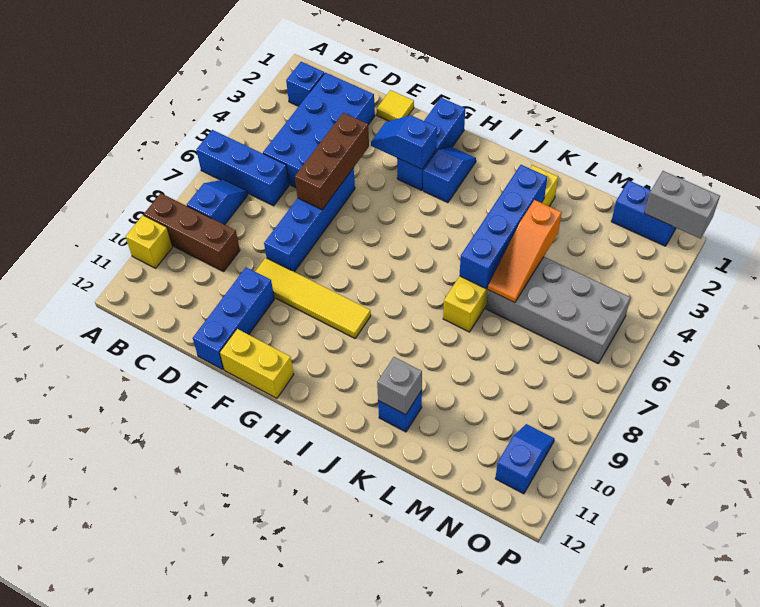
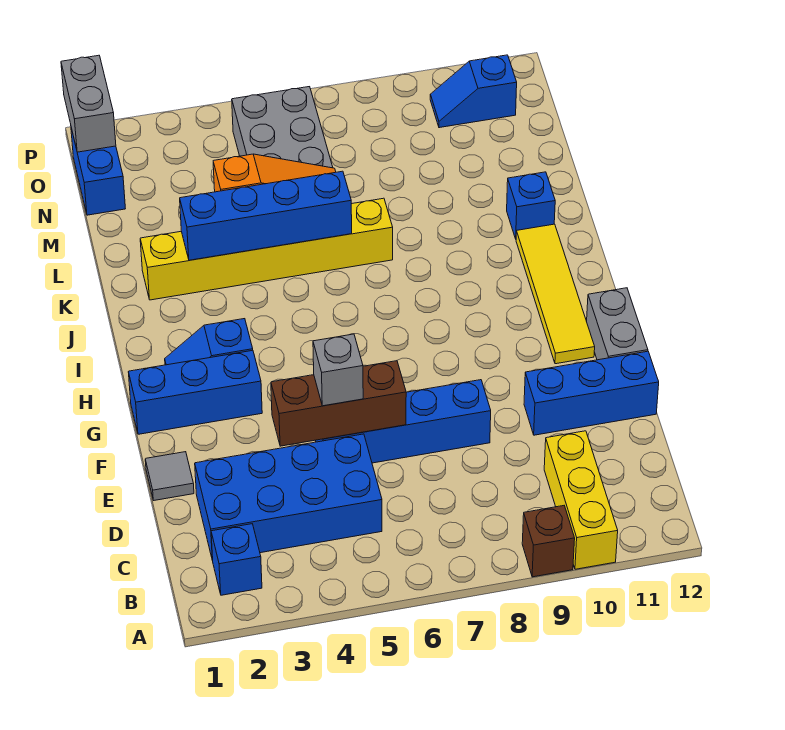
blue brick A6:C6 level 1 -> none
brown brick A9:C9 level 1 -> brown brick A9 level 1
yellow brick A10 level 1 -> yellow brick A10:C10 level 1
blue slope B7:B8 level 1 top 8 -> none
yellow tile E1 level 1 -> grey tile E1 level 1
yellow tile E9:H9 level 1 -> yellow tile G11:J11 level 1
blue slope F3:G3 level 2 top G -> none
yellow brick F12:G12 level 1 -> grey brick F12:G12 level 1
grey brick K11 level 2 -> grey brick E5 level 3

